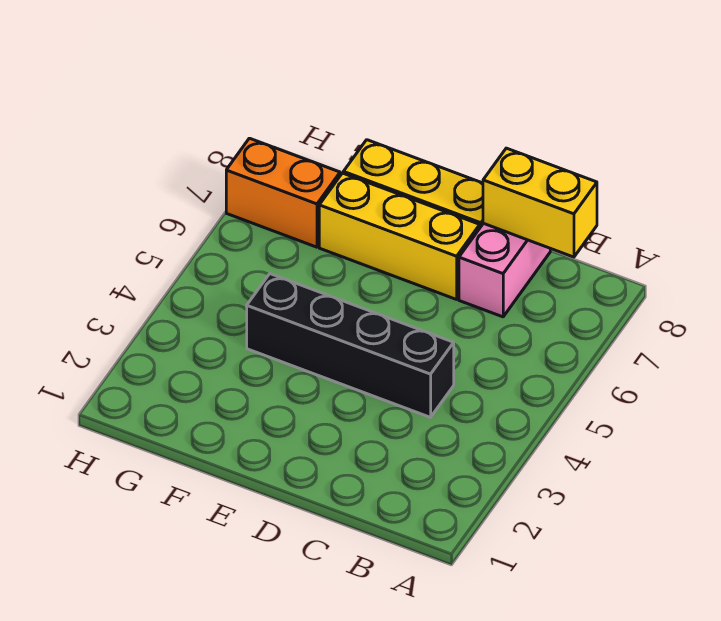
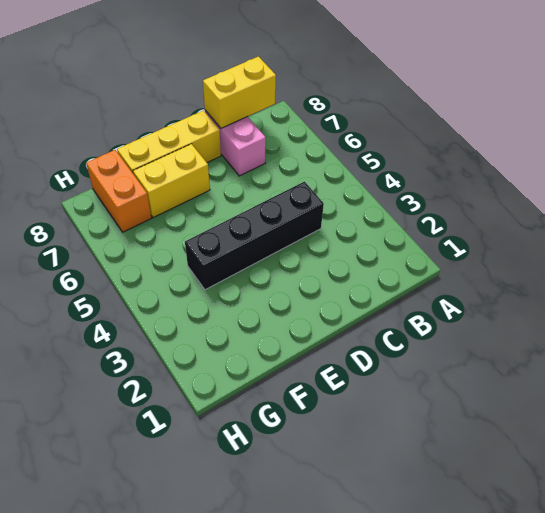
yellow brick D7:F7 level 1 -> yellow brick E7:F7 level 1
orange brick G7:H7 level 1 -> orange brick G7:G8 level 1

